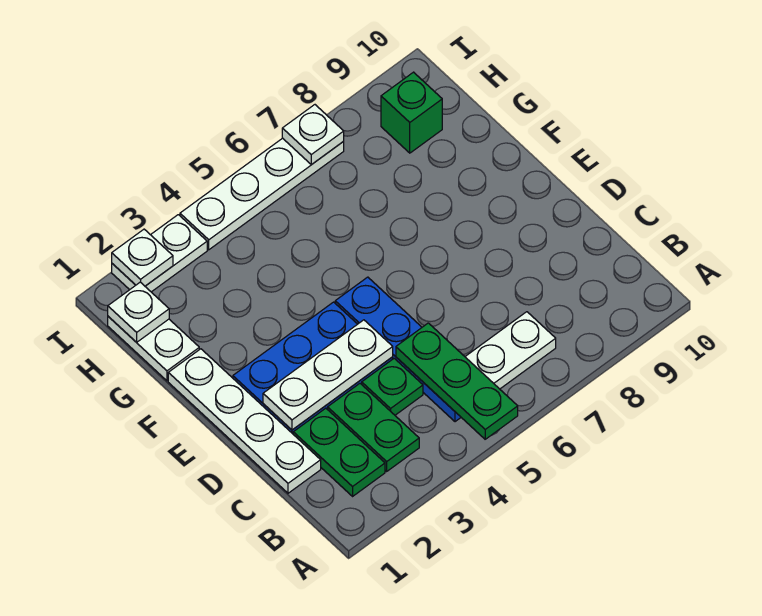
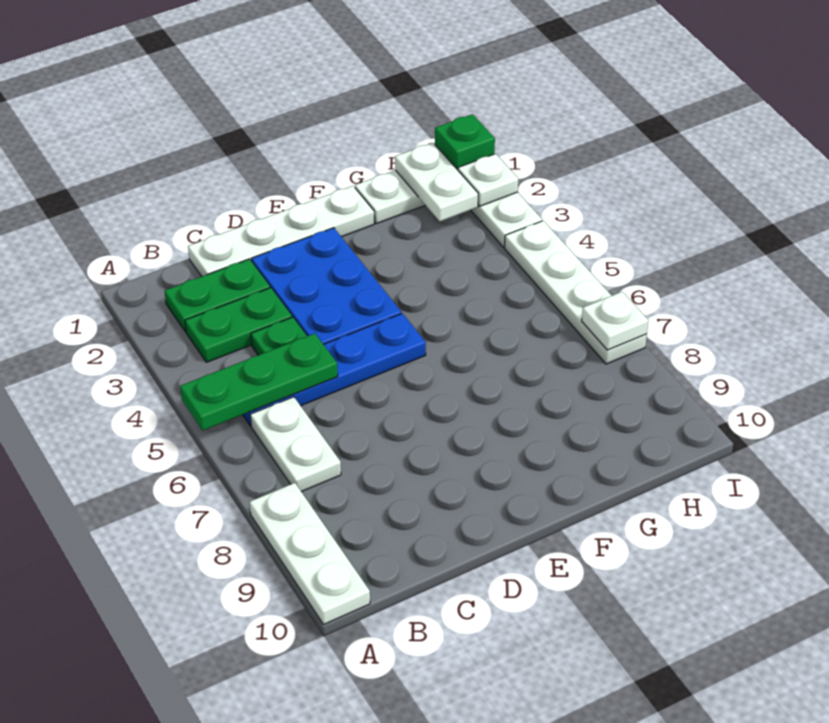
white plate D2:D4 level 2 -> white plate A8:A10 level 1
white plate H1 level 2 -> white plate H1:H2 level 2
green brick H9 level 1 -> green brick I1 level 1

